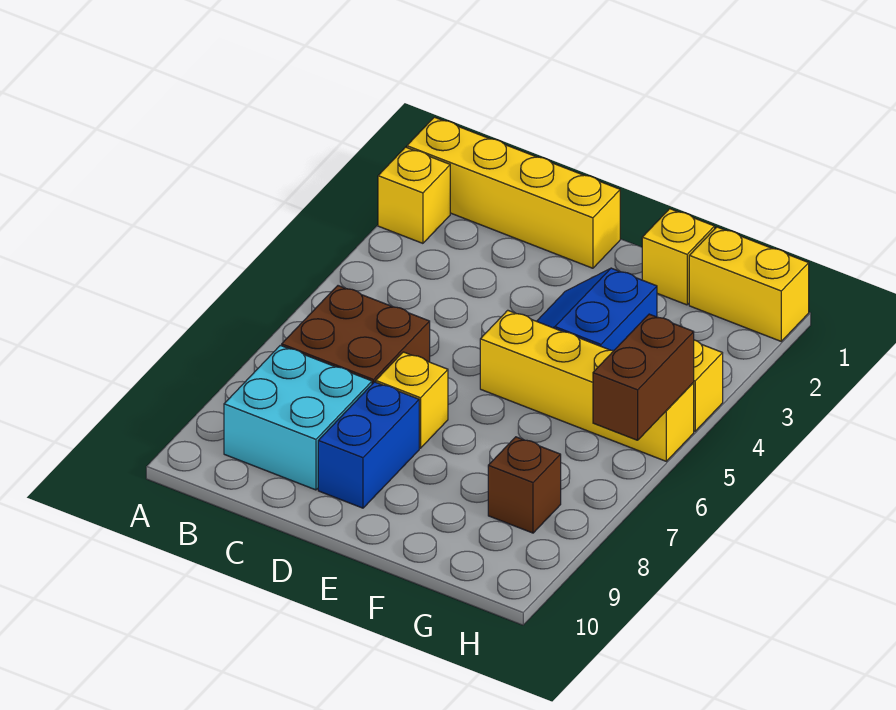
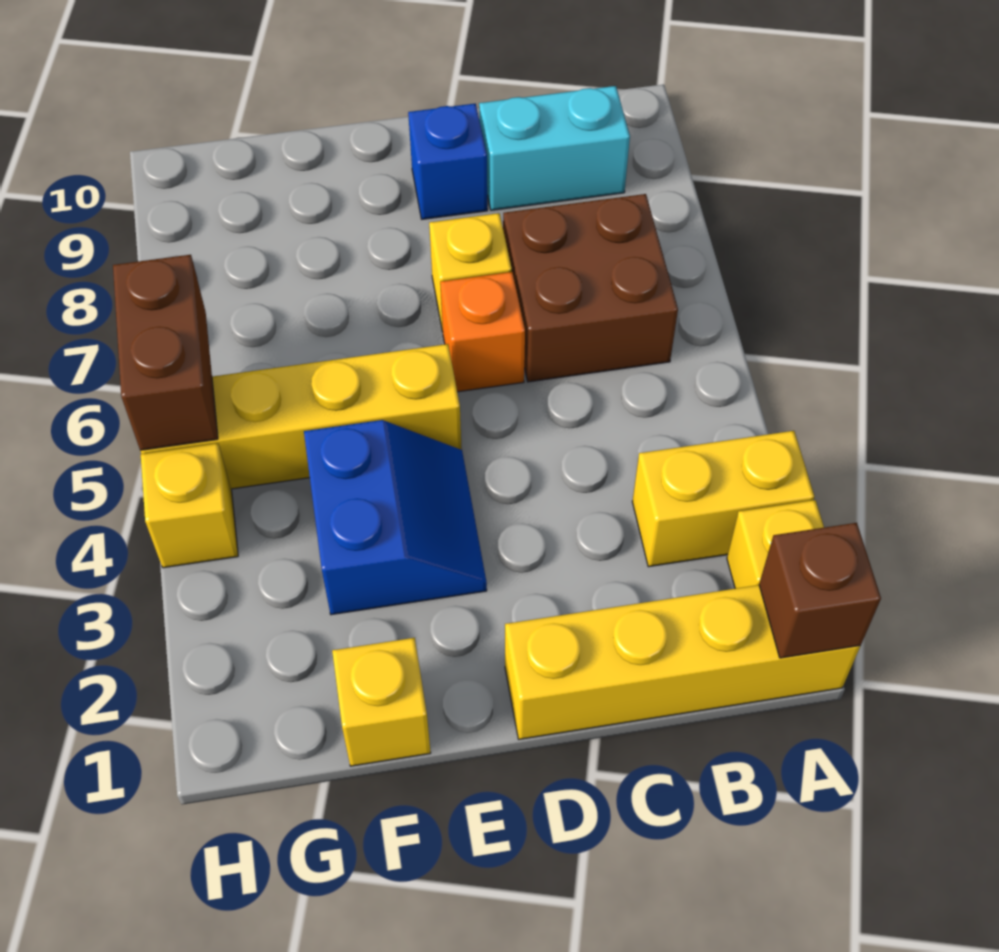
cyan brick B8:C9 level 1 -> cyan brick B9:C9 level 1
none -> orange brick D6 level 1
blue brick D8:D9 level 1 -> blue brick D9 level 1
yellow brick G1:H1 level 1 -> yellow brick A3:B3 level 1
brown brick G8 level 1 -> brown brick A1 level 2

